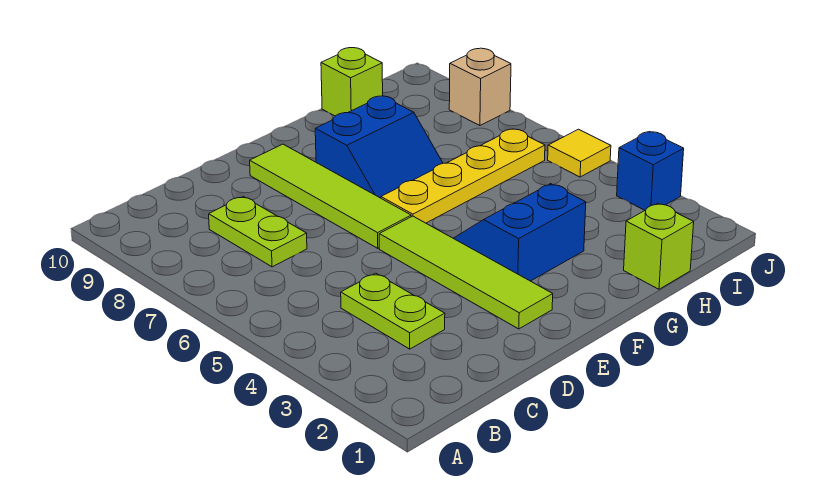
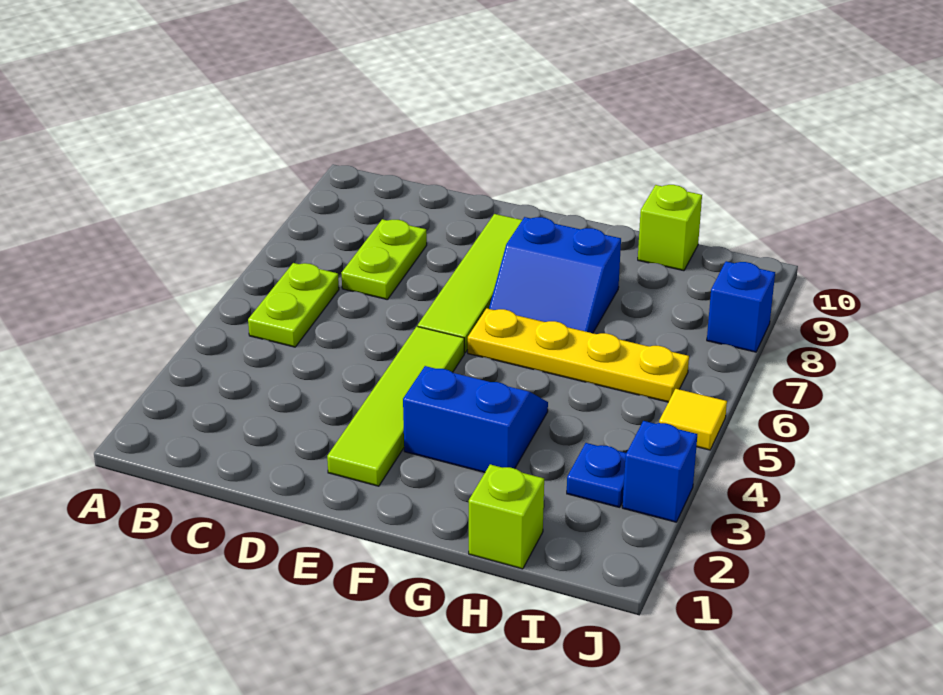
lime plate C3:C4 level 1 -> lime plate B5:B6 level 1
none -> blue plate I3 level 1
tan brick J8 level 1 -> blue brick J8 level 1

